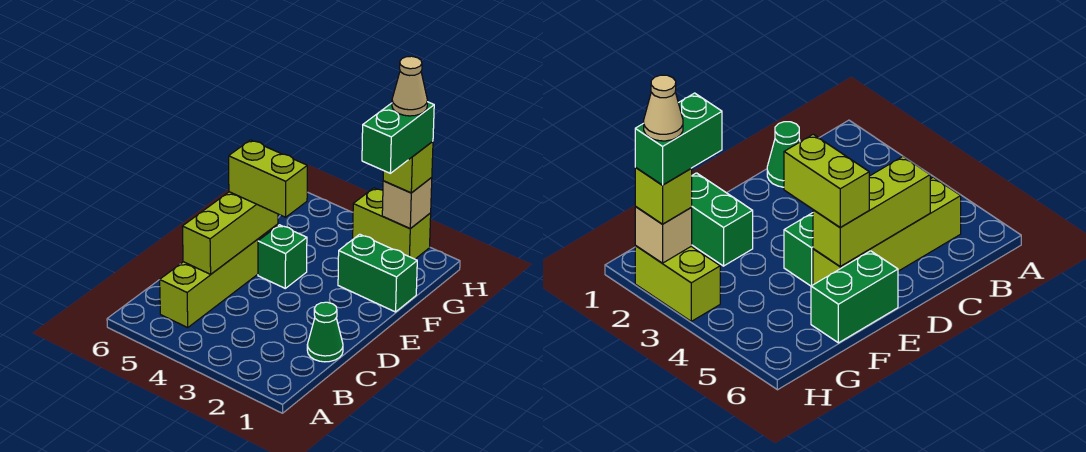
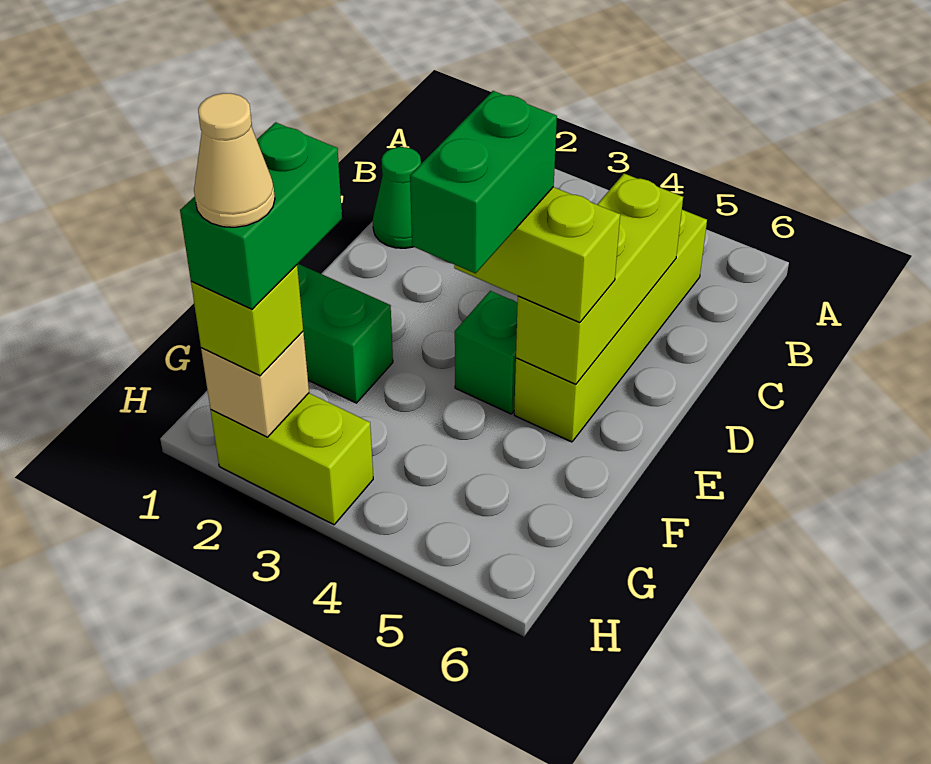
green brick E6:F6 level 1 -> green brick E4:F4 level 4

